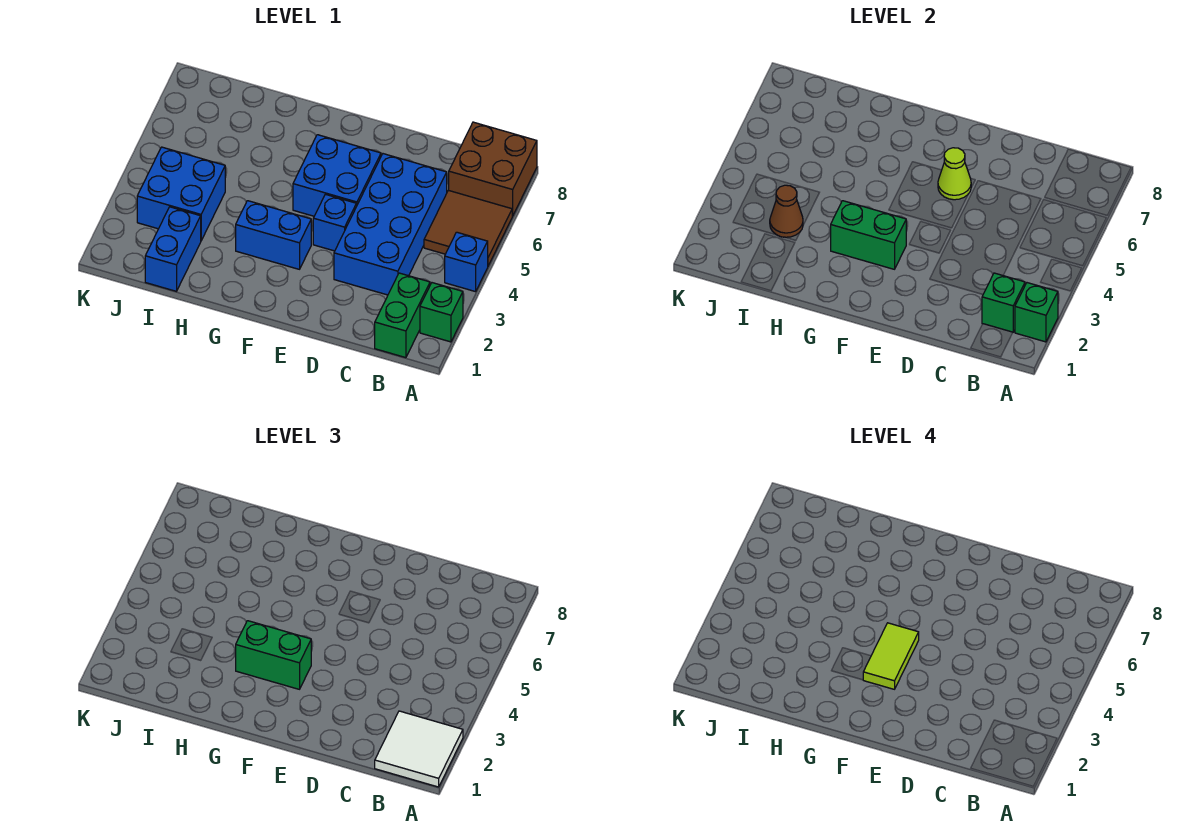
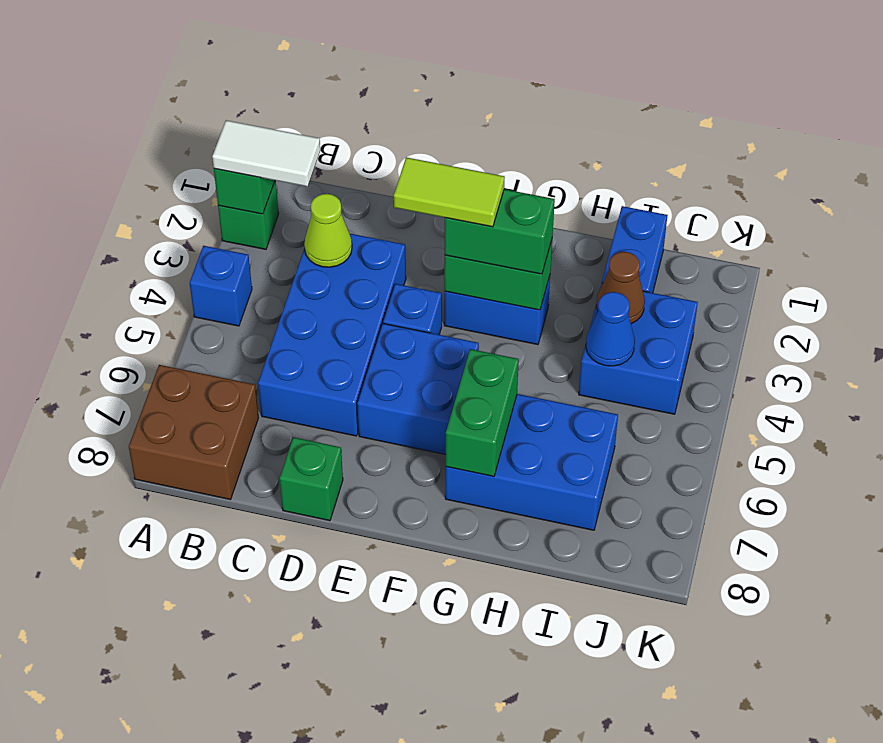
white tile A1:B2 level 3 -> white tile A2:B2 level 3
brown tile A5:B6 level 1 -> none
green brick B1:B2 level 1 -> green brick G6:G7 level 2
green brick B2 level 2 -> green brick D8 level 1
lime cone E6 level 2 -> lime cone C3 level 2
lime tile F3:F4 level 4 -> lime tile E3:F3 level 4
none -> blue brick G6:I7 level 1
none -> blue cone I4 level 2

